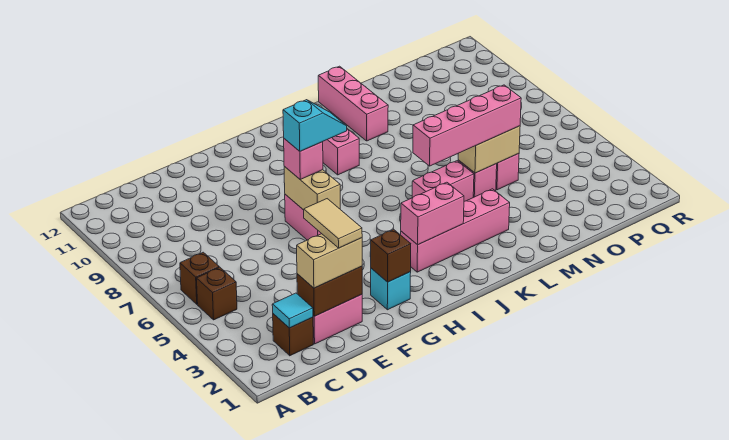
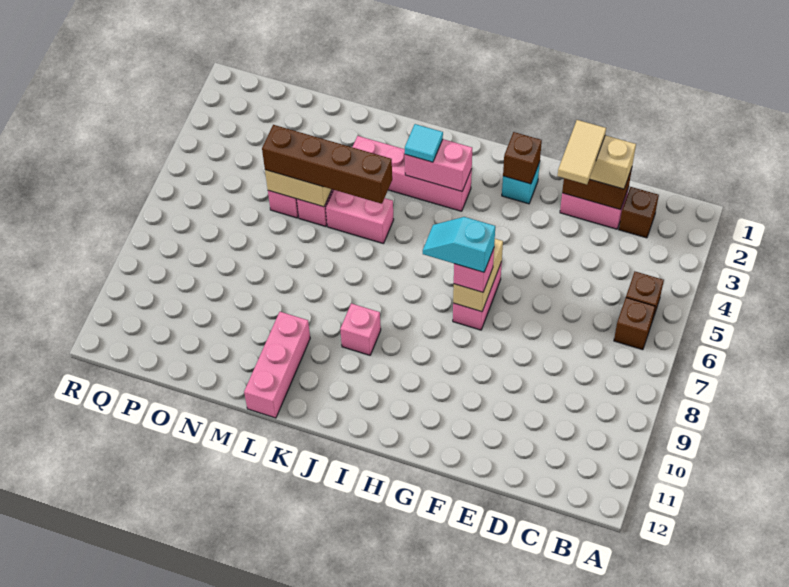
cyan tile C2 level 2 -> cyan tile J3 level 3
pink brick K5:N5 level 3 -> brown brick K5:N5 level 3

